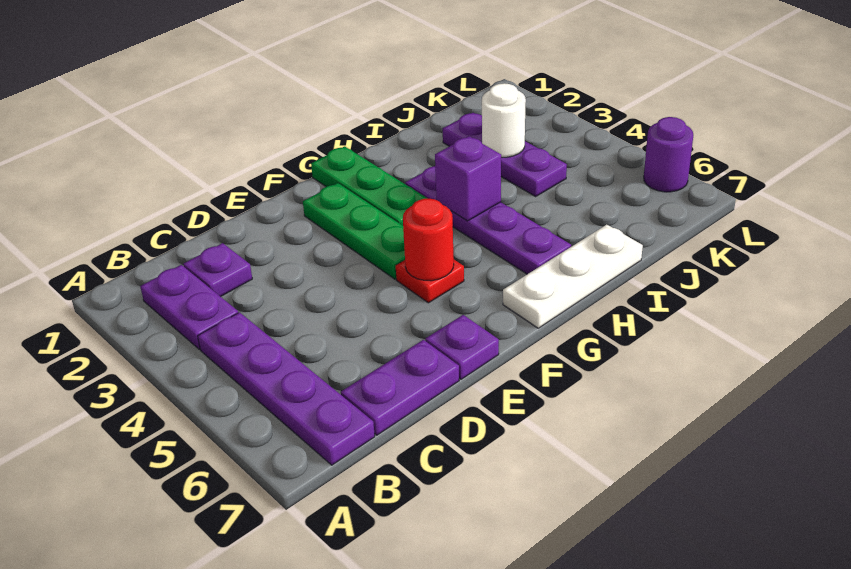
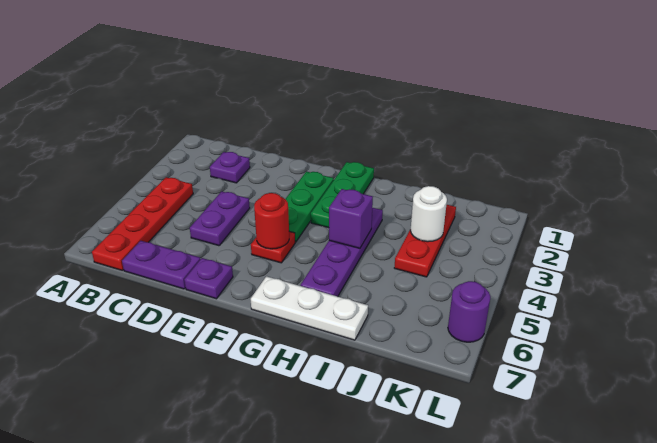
purple plate B2:B3 level 1 -> purple plate D4:D5 level 1
purple plate B4:B7 level 1 -> red plate B4:B7 level 1
purple plate J2:J4 level 1 -> red plate J2:J4 level 1

